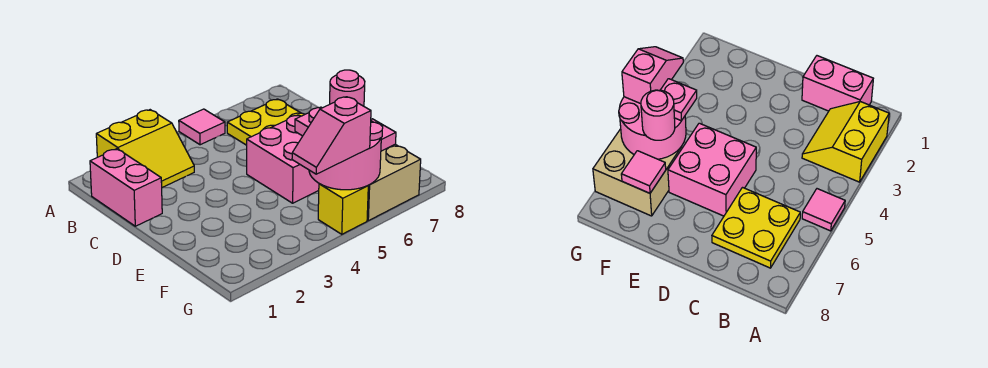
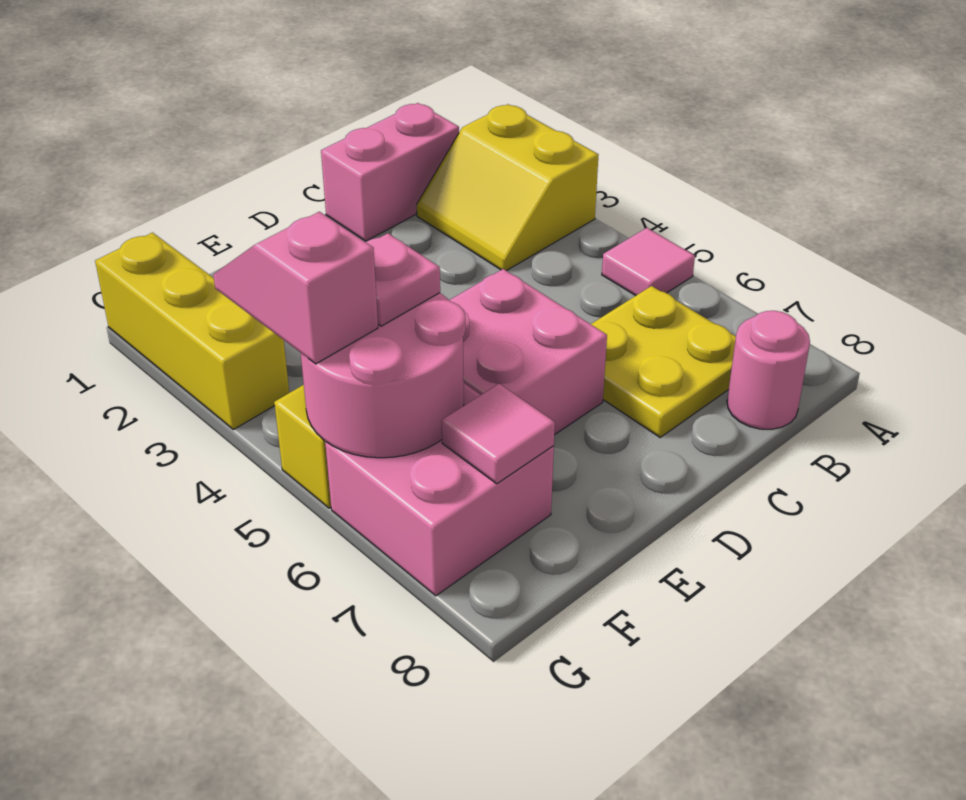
tan brick F6:G7 level 1 -> pink brick F6:G7 level 1
pink round brick F6 level 3 -> pink round brick B8 level 1
none -> yellow brick G1:G3 level 1

